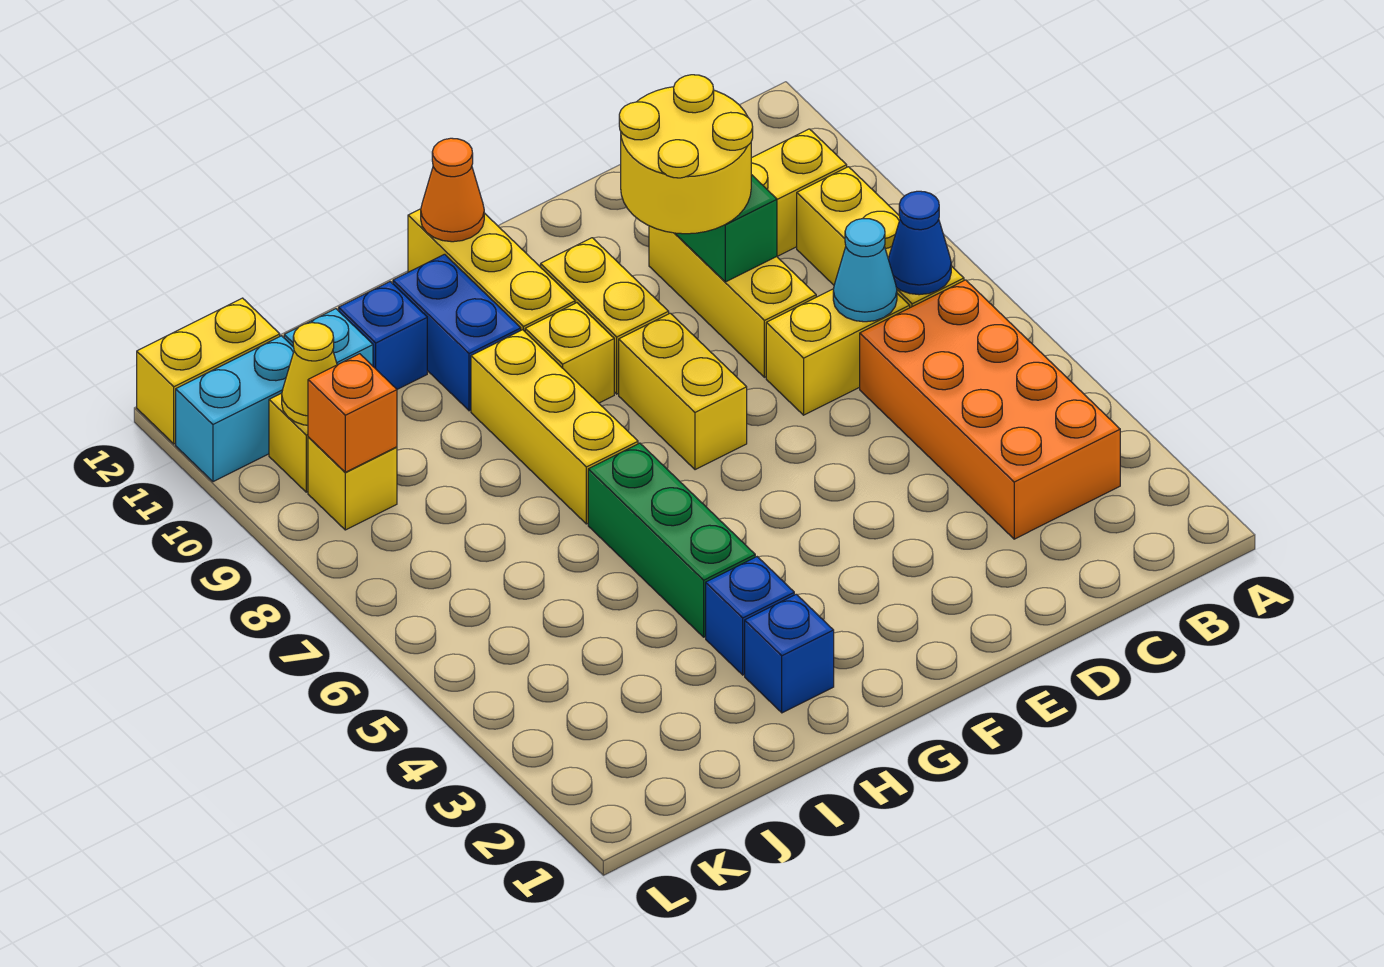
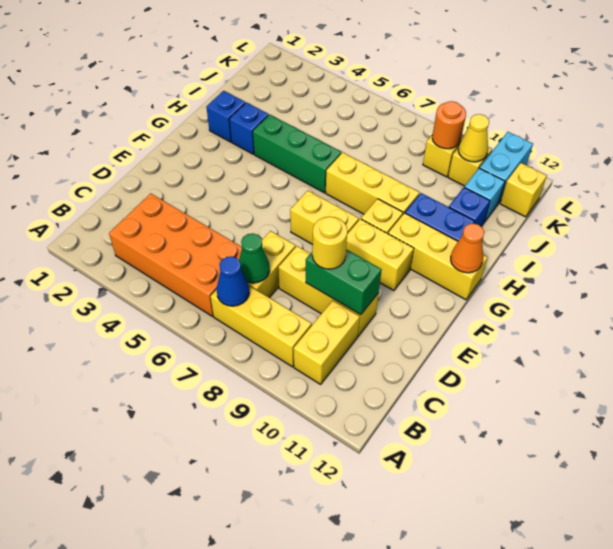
cyan cone C7 level 2 -> green cone C7 level 2
yellow round brick D9:E10 level 3 -> yellow round brick D9 level 3
orange brick K9 level 2 -> orange round brick K9 level 2
yellow brick K12:L12 level 1 -> yellow brick K12 level 1

